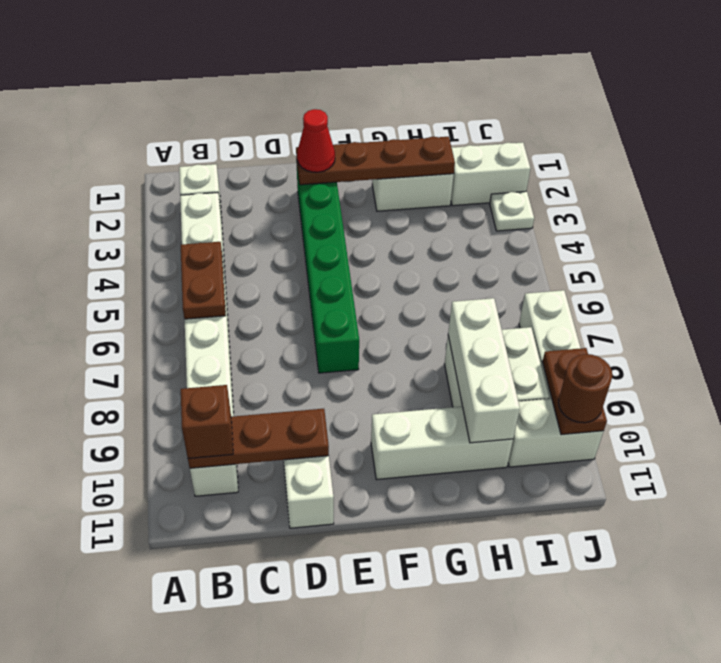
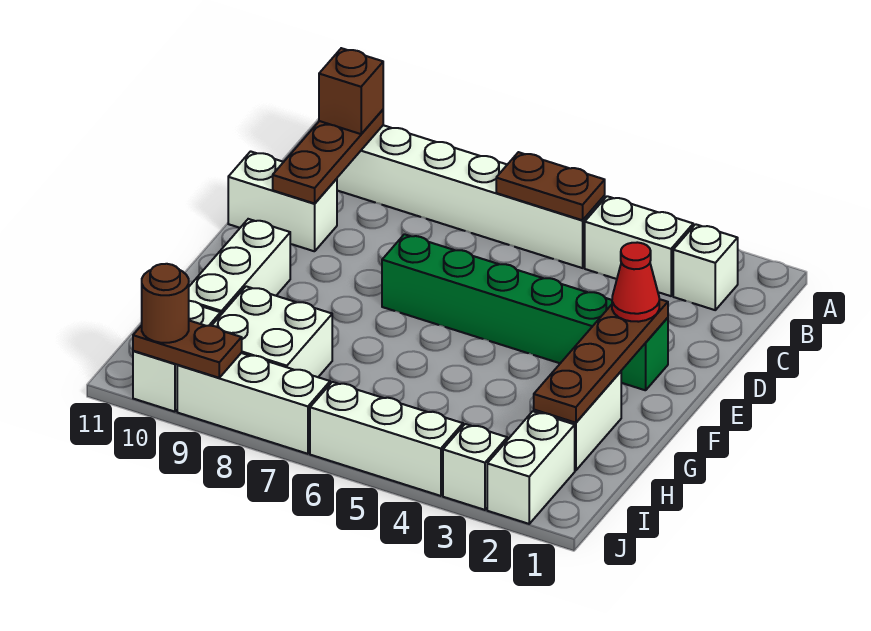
white brick H8:H10 level 2 -> white brick J4:J6 level 1
white plate J3 level 1 -> white brick J3 level 1

